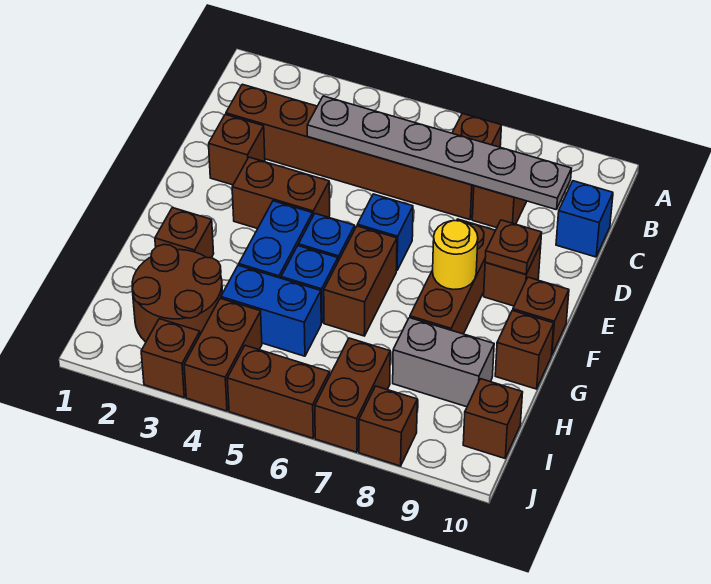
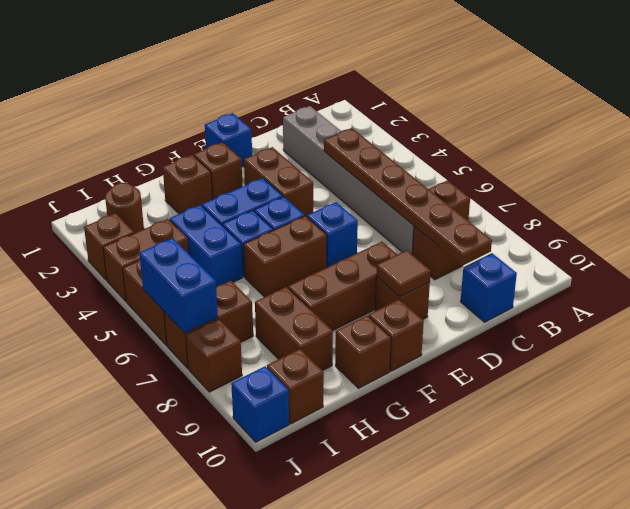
brown brick C2:C7 level 1 -> grey brick C2:C7 level 1
grey plate C4:C9 level 2 -> brown plate C4:C9 level 2
brown brick D2 level 1 -> brown brick F2 level 1
none -> blue brick E1 level 1
brown plate E9 level 2 -> brown tile E9 level 2
yellow round brick F8 level 2 -> none
brown round brick H2:I3 level 1 -> brown round brick I2 level 1
grey brick H8:H9 level 1 -> brown brick H8:H9 level 1
none -> blue brick J6:J7 level 2
none -> blue brick J10 level 1

